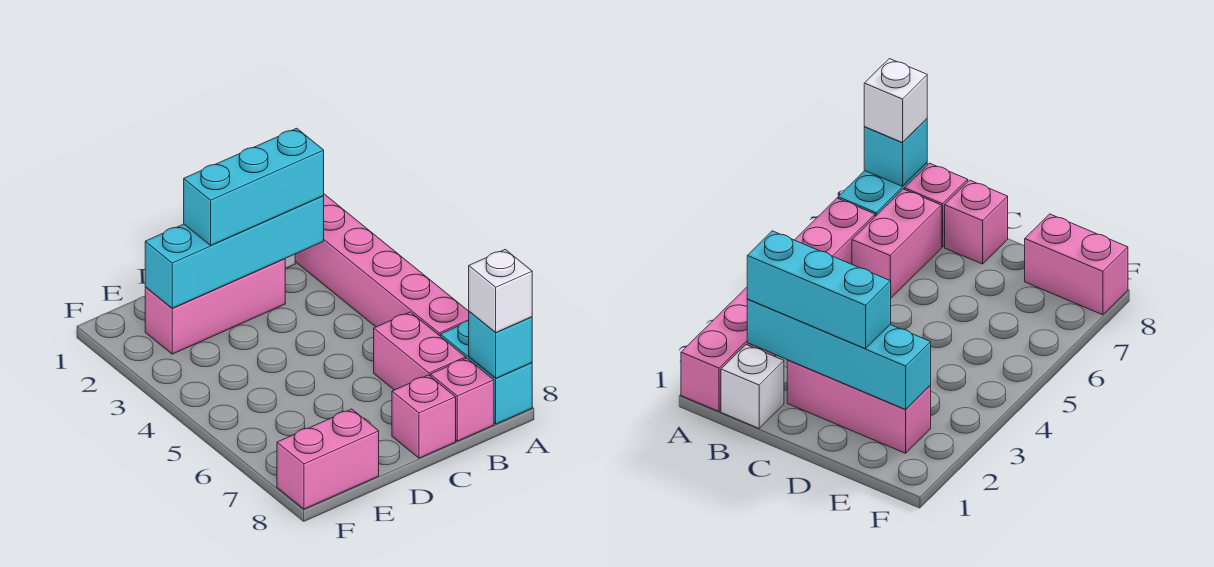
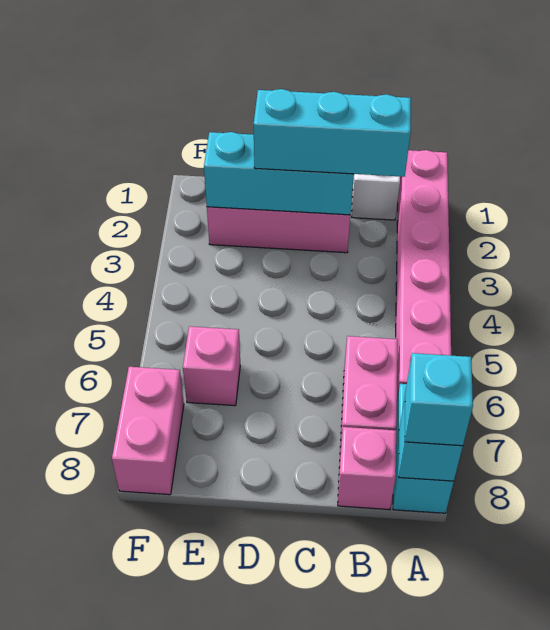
white brick A8 level 3 -> cyan brick A8 level 3
cyan brick B2:E2 level 2 -> cyan brick C2:E2 level 2
pink brick C8 level 1 -> pink brick E6 level 1
pink brick E8:F8 level 1 -> pink brick F7:F8 level 1

